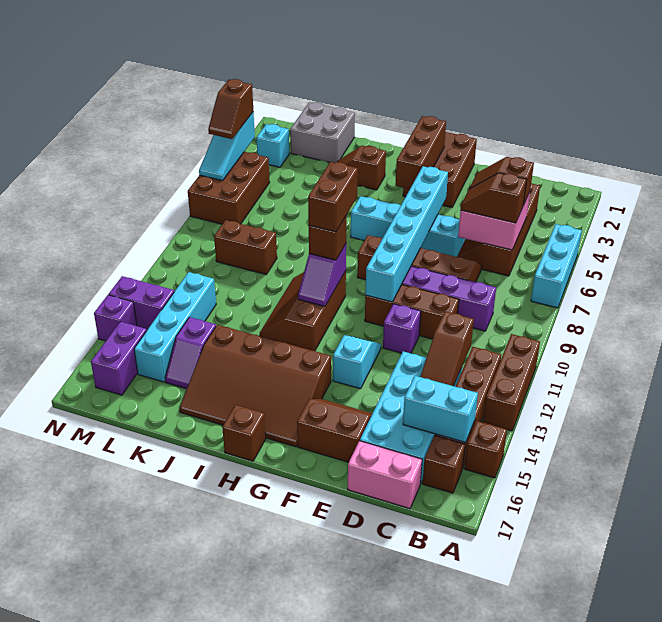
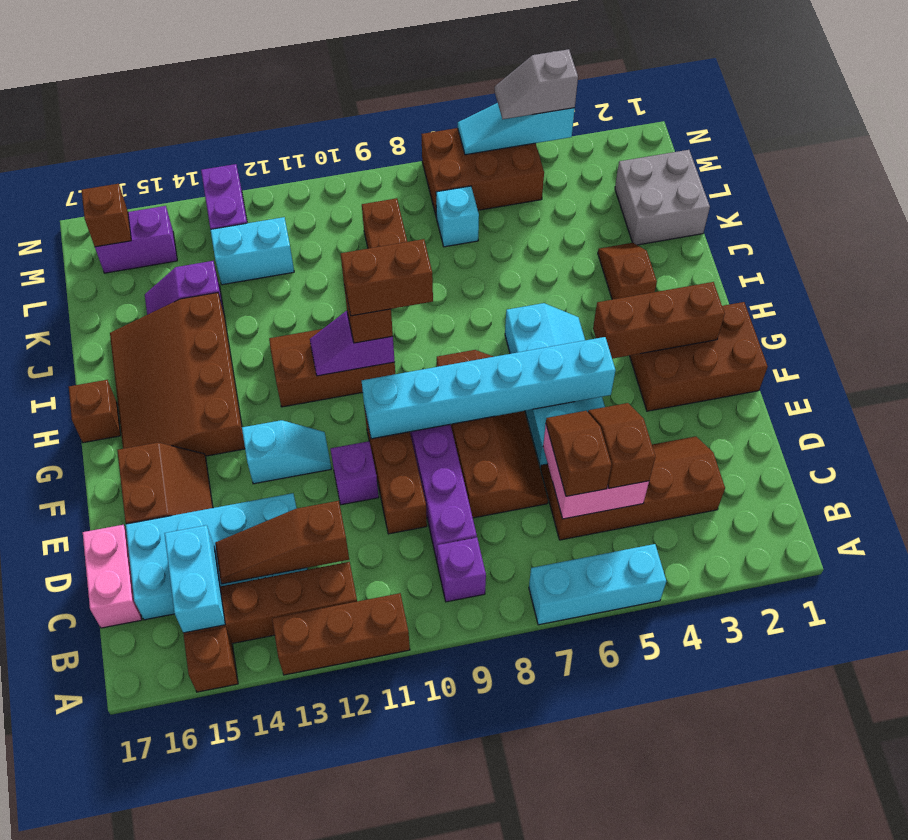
brown brick B16 level 1 -> brown brick M16 level 2
cyan brick L12:L15 level 1 -> cyan brick L12:L13 level 1
cyan brick M3 level 1 -> cyan brick L7 level 1
brown slope N4:N5 level 3 top 4 -> grey slope N4:N5 level 3 top 4
purple brick N14 level 1 -> purple brick B9 level 1

